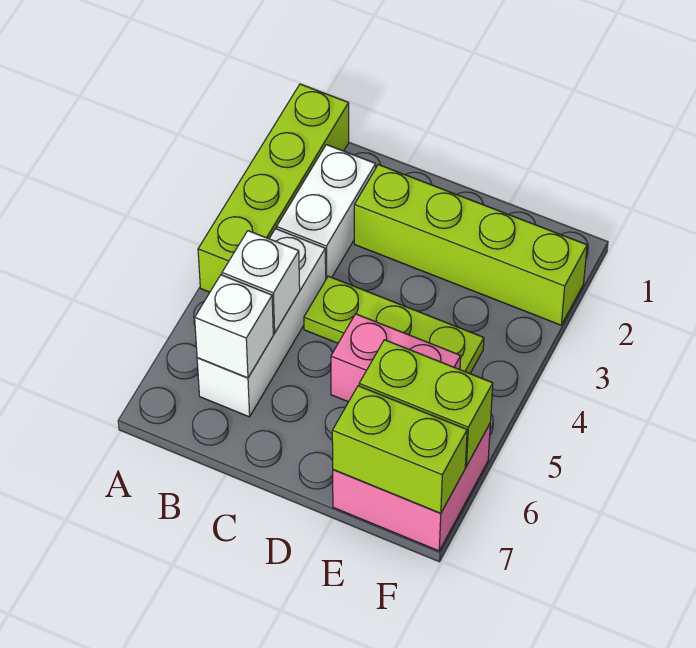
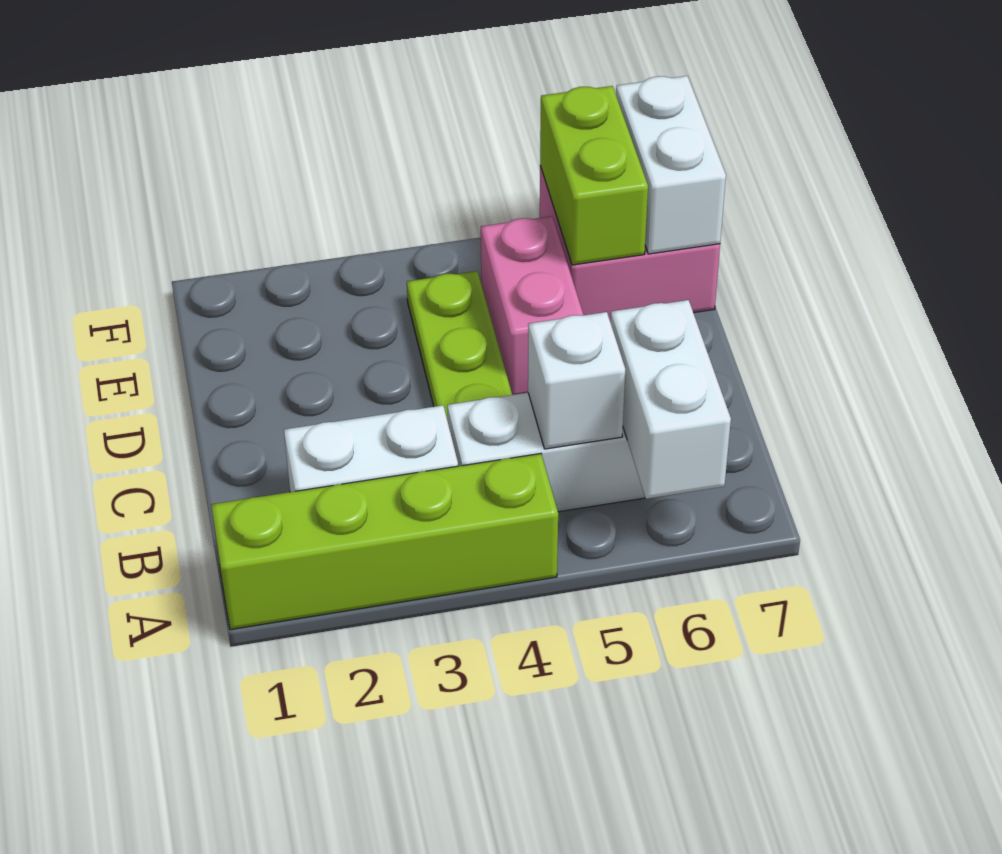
white brick B6 level 2 -> white brick A6:B6 level 2
lime brick C2:F2 level 1 -> none
lime brick E7:F7 level 2 -> white brick E7:F7 level 2

